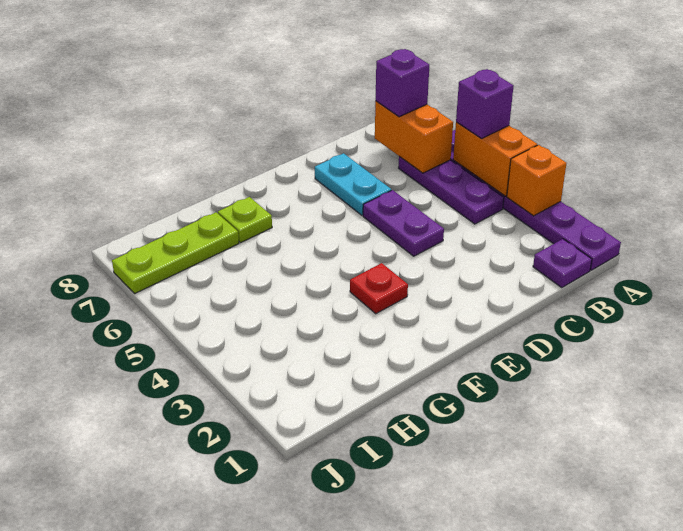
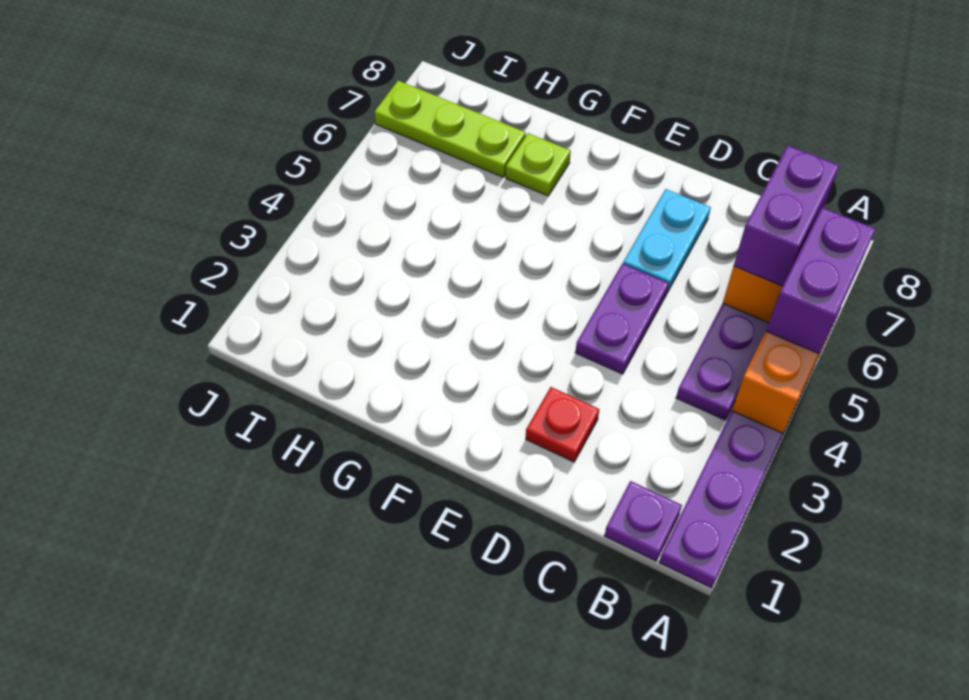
orange brick A3 level 2 -> none
purple brick A5 level 3 -> purple brick A5:A6 level 3
purple brick B7 level 3 -> purple brick B6:B7 level 3
red plate F3 level 1 -> red plate D2 level 1

